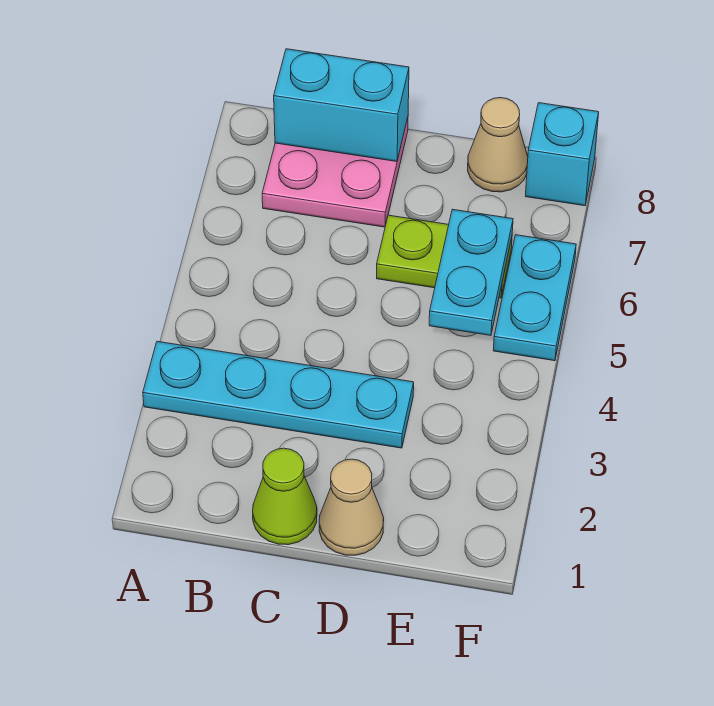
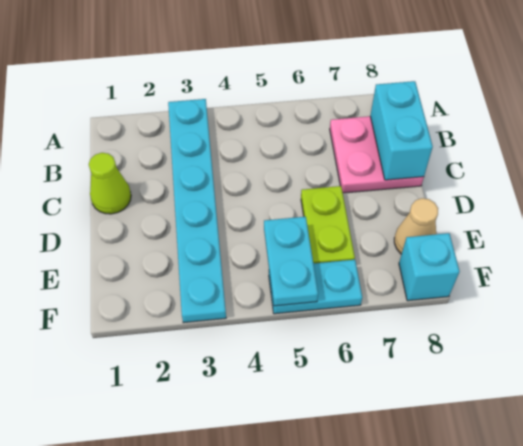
cyan plate A3:D3 level 1 -> cyan plate A3:F3 level 1
tan cone D1 level 1 -> none
cyan plate E5:E6 level 2 -> cyan plate E5:F5 level 2

